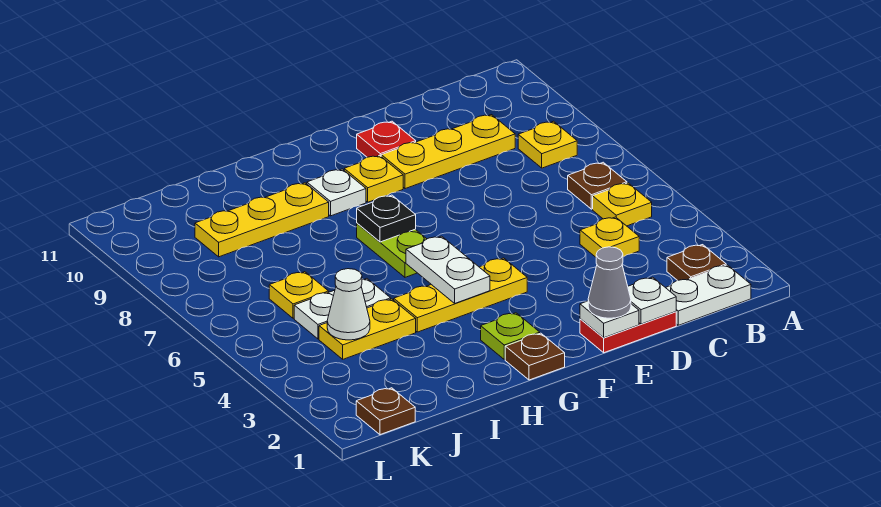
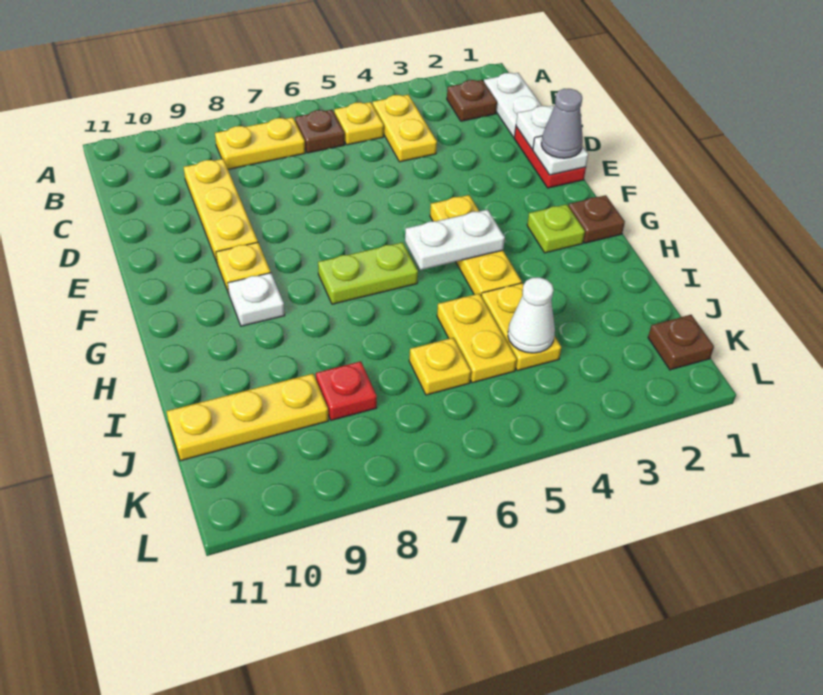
yellow plate B8 level 1 -> yellow plate B7:B8 level 1
yellow plate C4 level 1 -> yellow plate B4:C4 level 1
red plate E10 level 1 -> red plate J8 level 1
black plate G7 level 2 -> none
yellow plate H9:J9 level 1 -> yellow plate J9:J11 level 1
white plate I5:J5 level 1 -> yellow plate I5:J5 level 1

